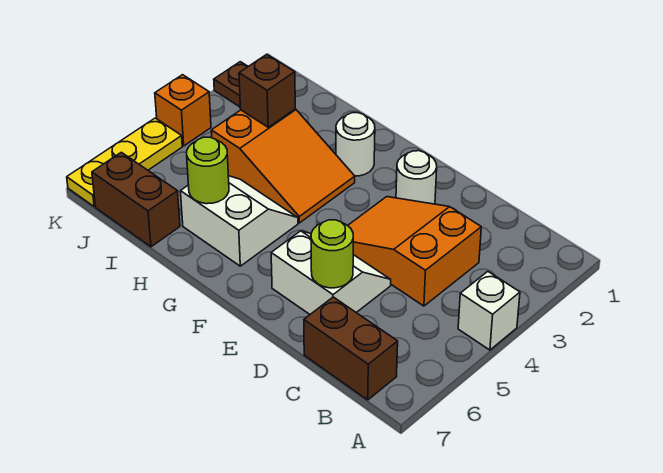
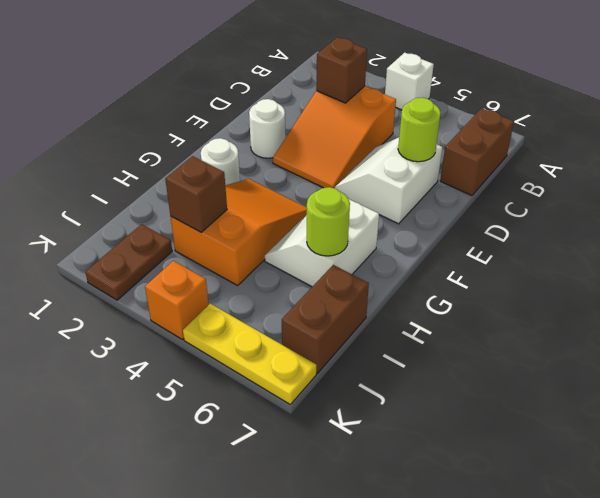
none -> brown brick C3 level 2

